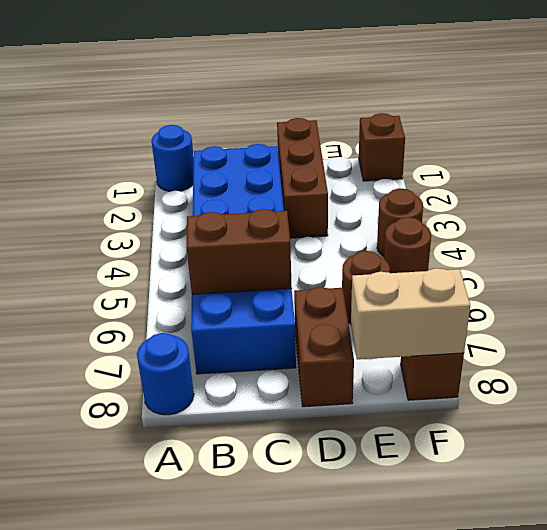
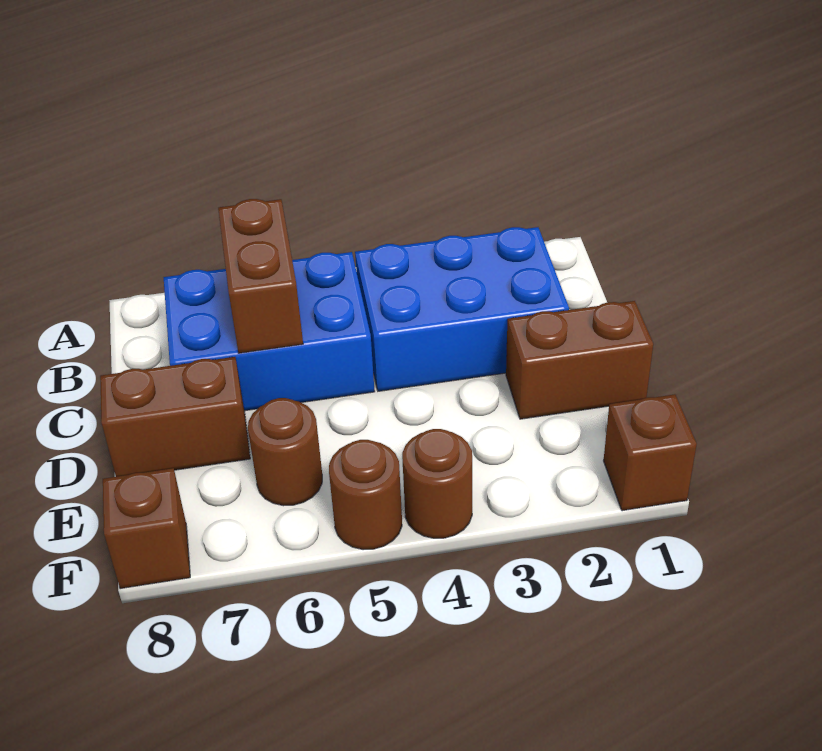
blue round brick A1 level 1 -> none
blue round brick A8 level 1 -> none
brown brick D1:D3 level 1 -> brown brick D1:D2 level 1
tan brick E8:F8 level 2 -> none

